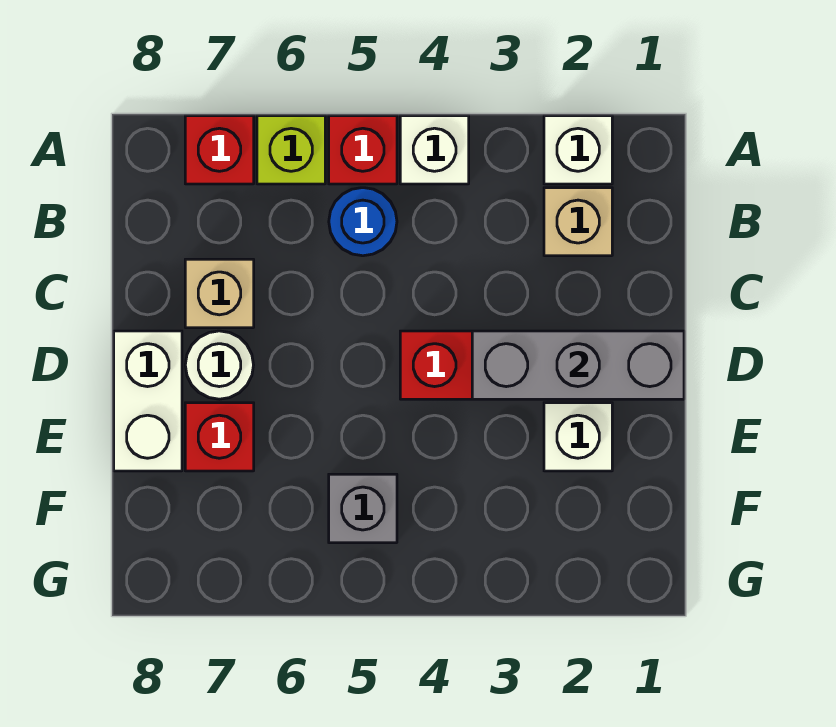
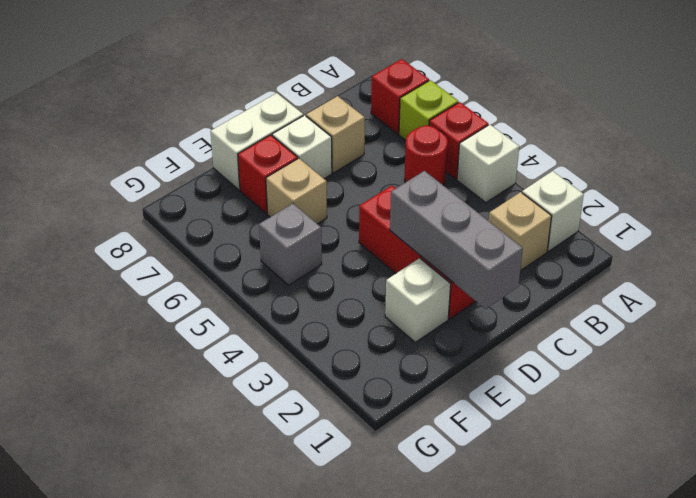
blue round brick B5 level 1 -> red round brick B5 level 1
white round brick D7 level 1 -> white brick D7 level 1
none -> tan brick E6 level 1

